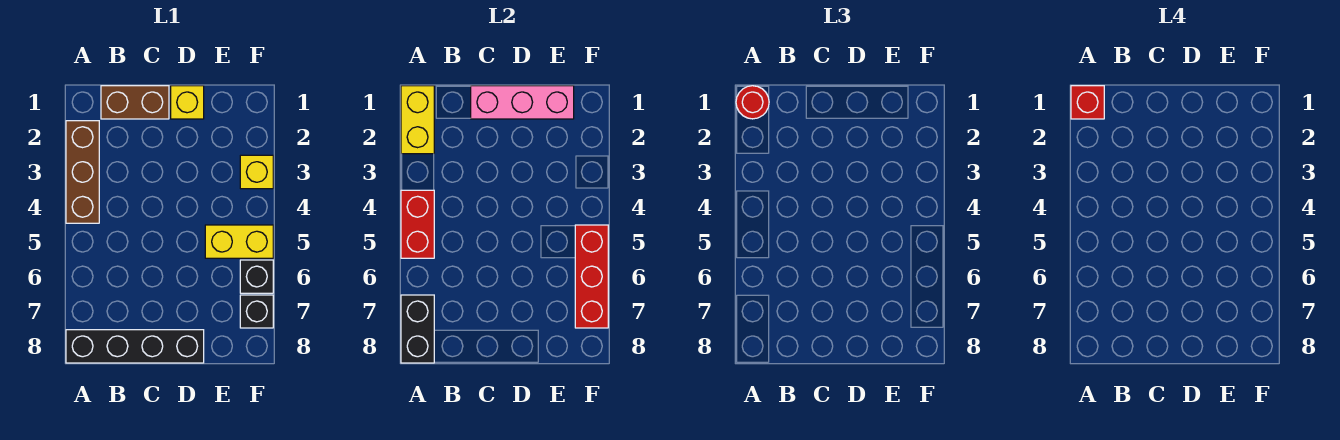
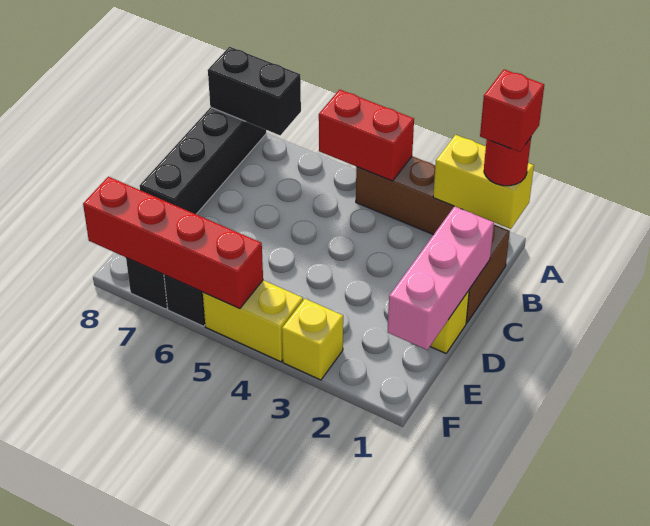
yellow brick E5:F5 level 1 -> yellow brick F4:F5 level 1
red brick F5:F7 level 2 -> red brick F5:F8 level 2

